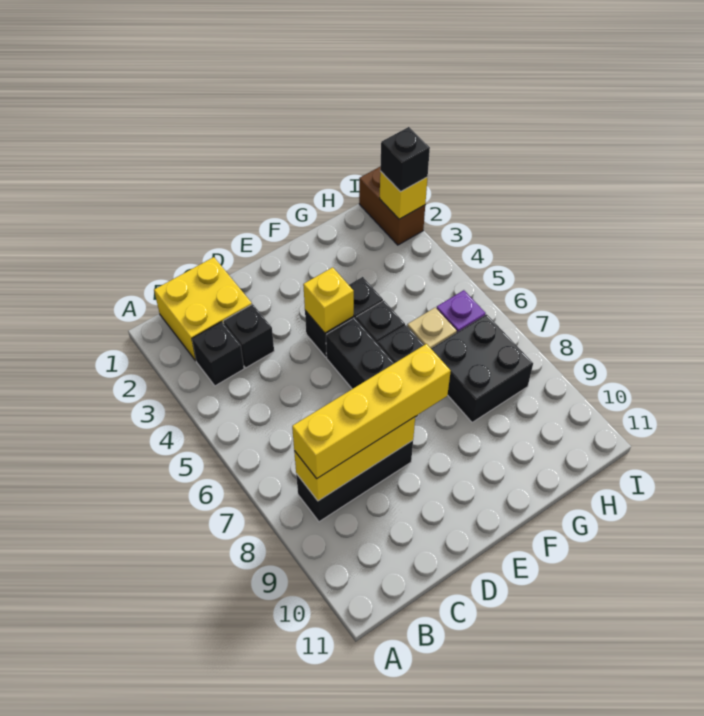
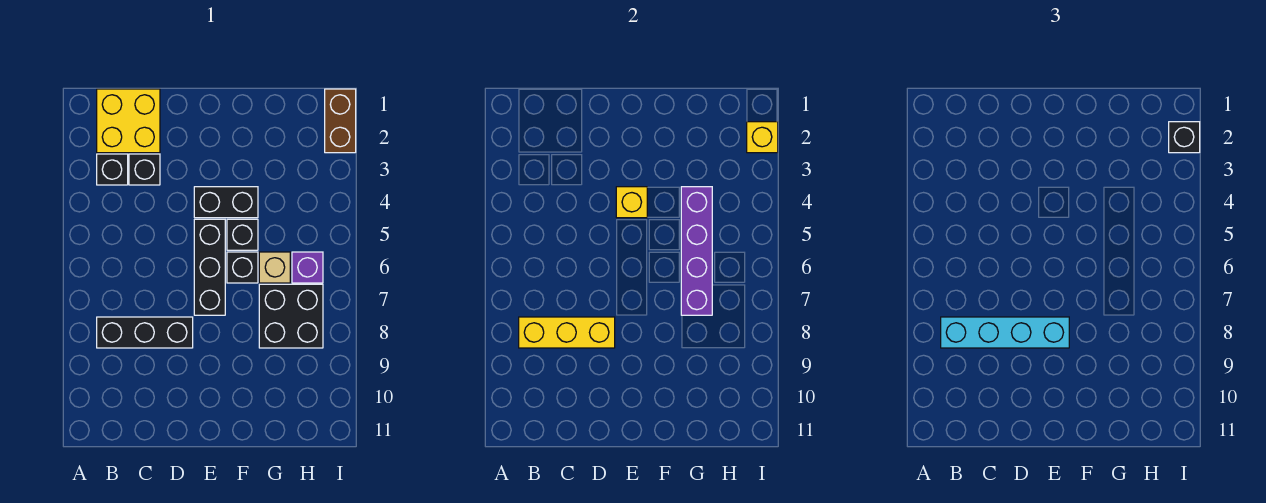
yellow brick B8:E8 level 3 -> cyan brick B8:E8 level 3
none -> purple brick G4:G7 level 2

